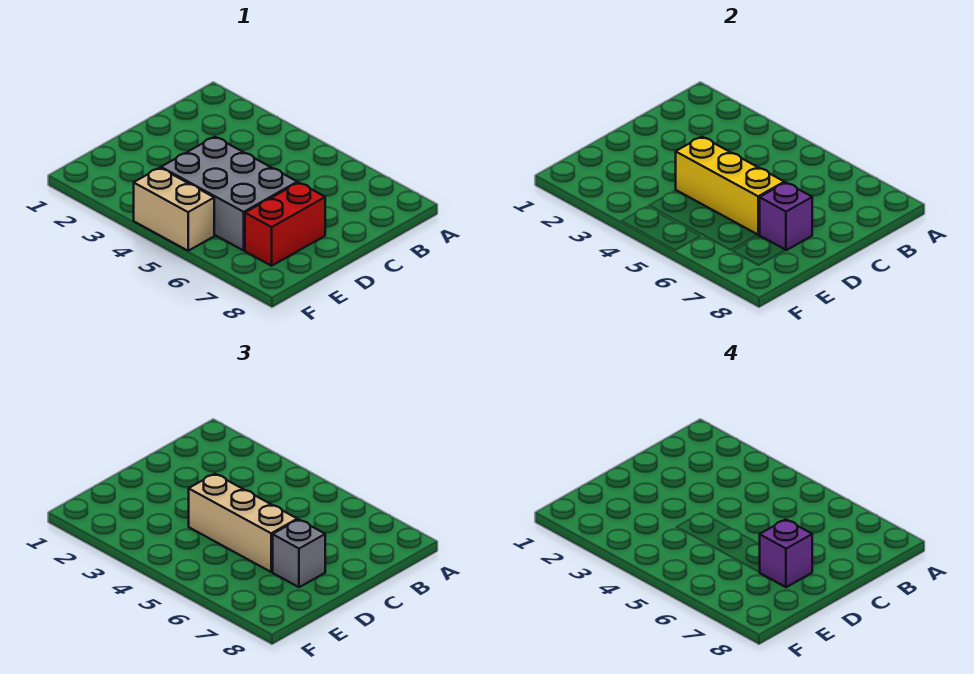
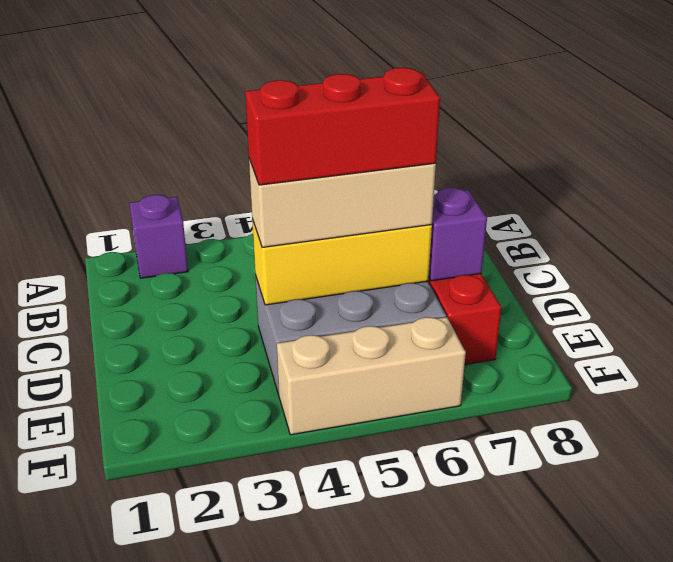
none -> red brick D4:D6 level 4
grey brick D7 level 3 -> none
purple brick D7 level 4 -> purple brick A2 level 1
tan brick F4:F5 level 1 -> tan brick F4:F6 level 1

